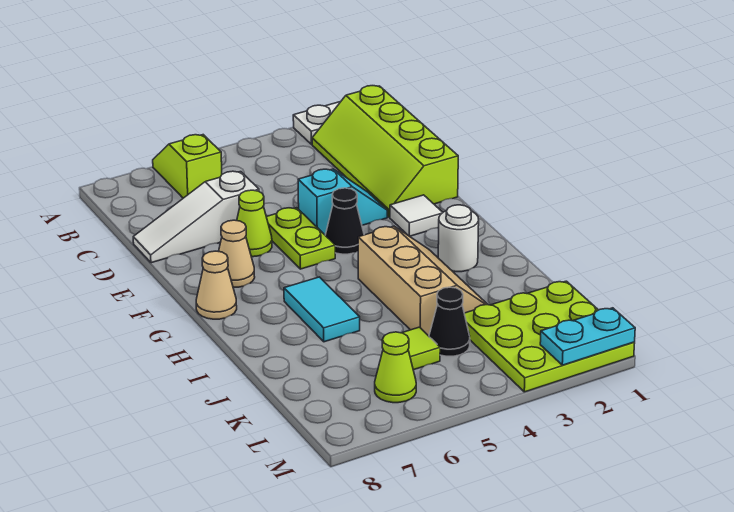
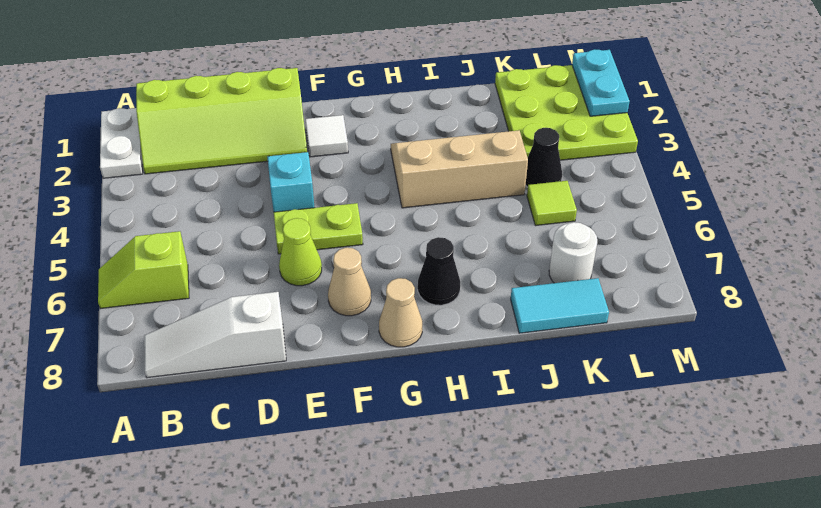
white slope D6:D8 level 1 top 6 -> white slope B8:D8 level 1 top D
black cone F4 level 1 -> black cone H7 level 1
white round brick H2 level 1 -> white round brick K7 level 1
cyan tile H6:I6 level 1 -> cyan tile J8:K8 level 1
lime cone L6 level 1 -> none

